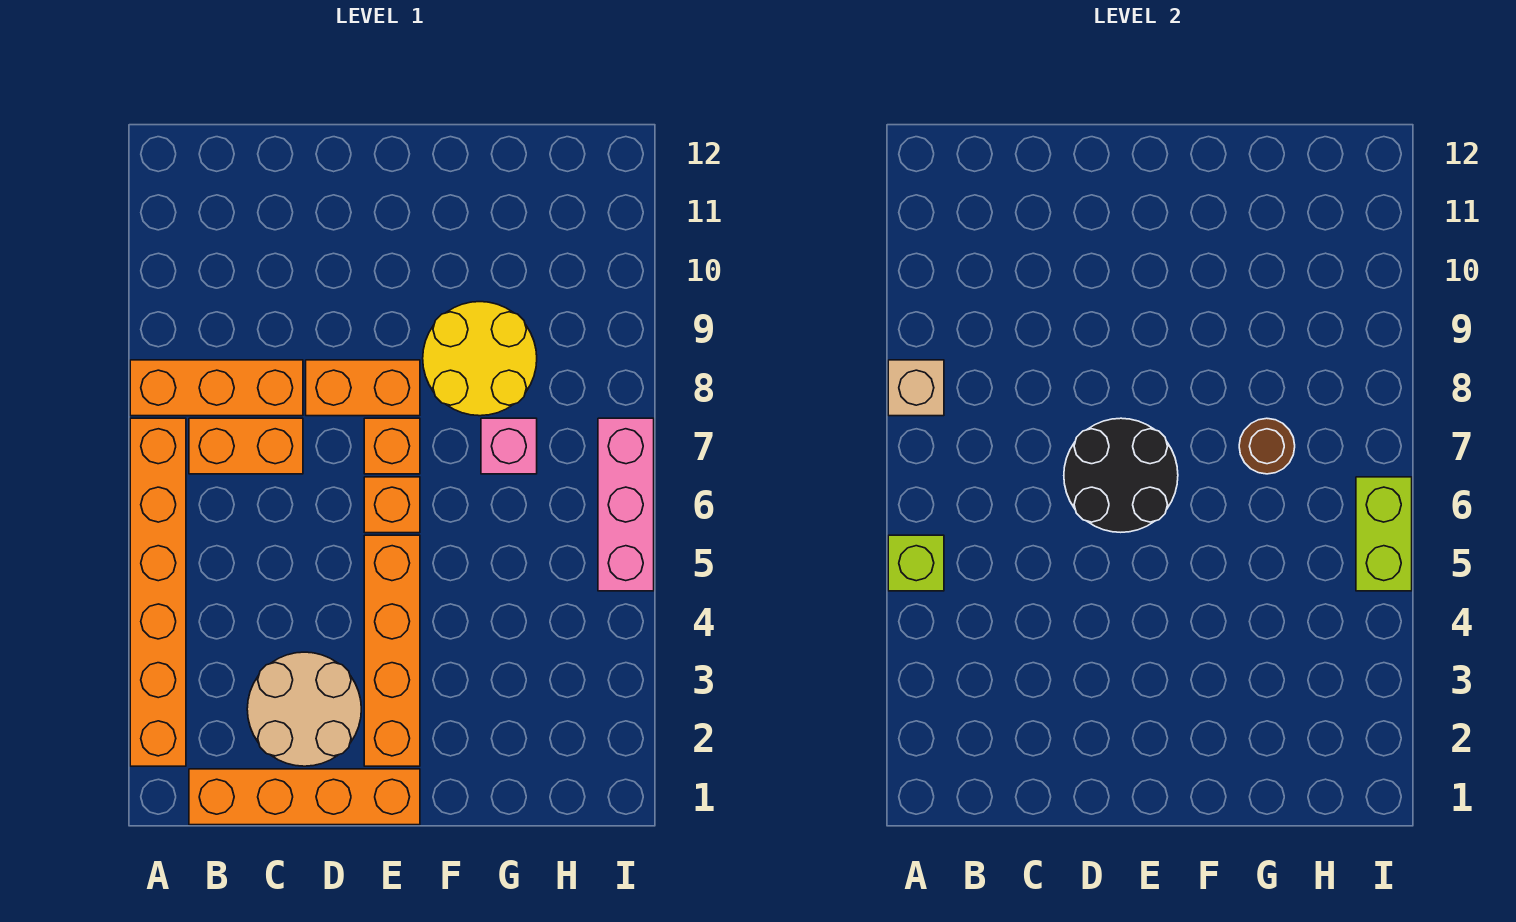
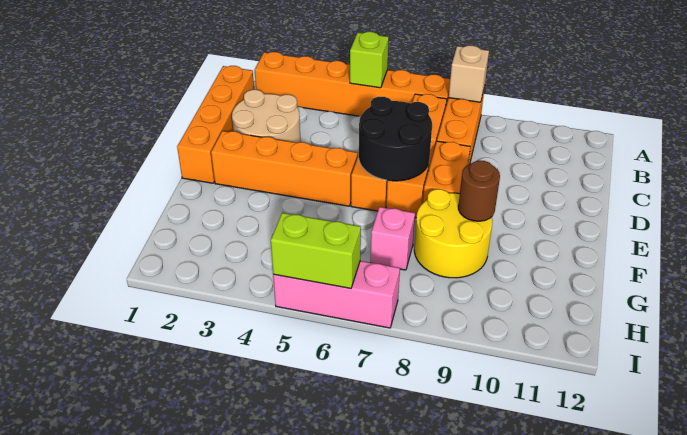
brown round brick G7 level 2 -> brown round brick F9 level 2

